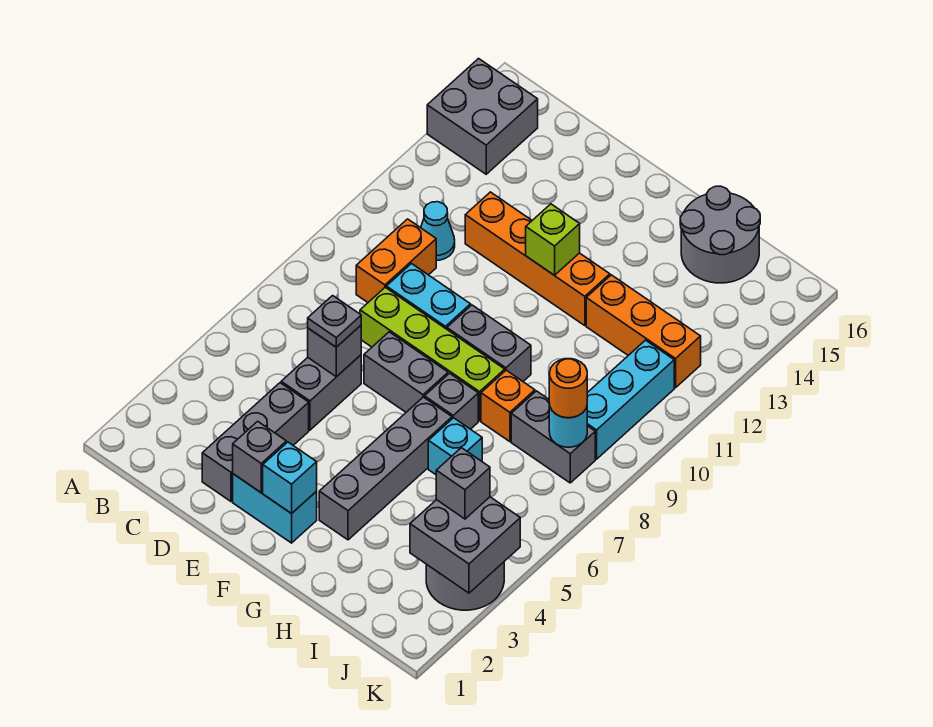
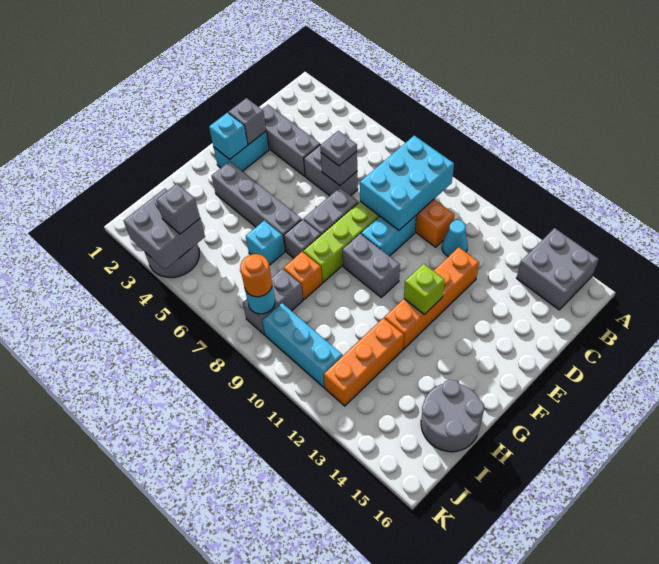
none -> cyan brick B8:D9 level 2
grey brick F9:G9 level 1 -> grey brick F9:F10 level 1

